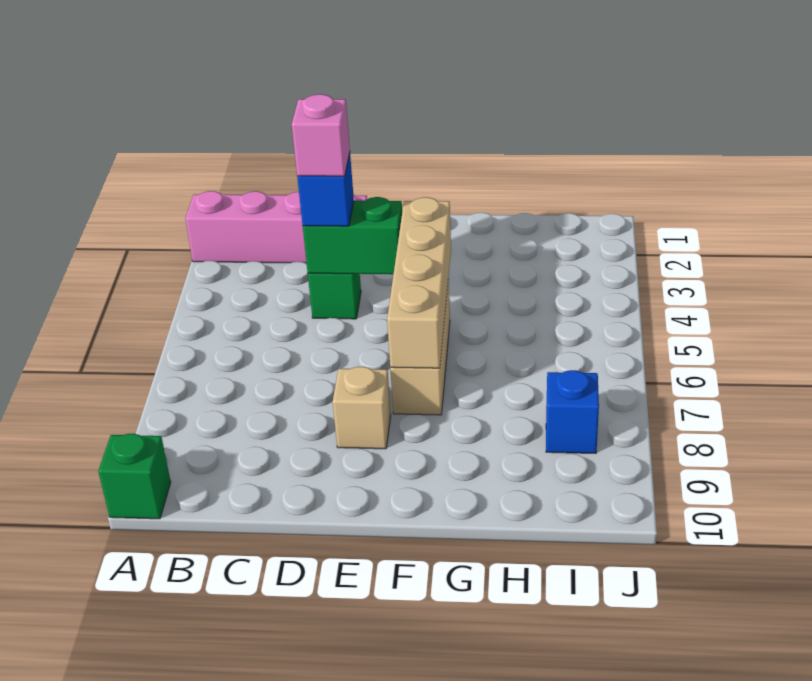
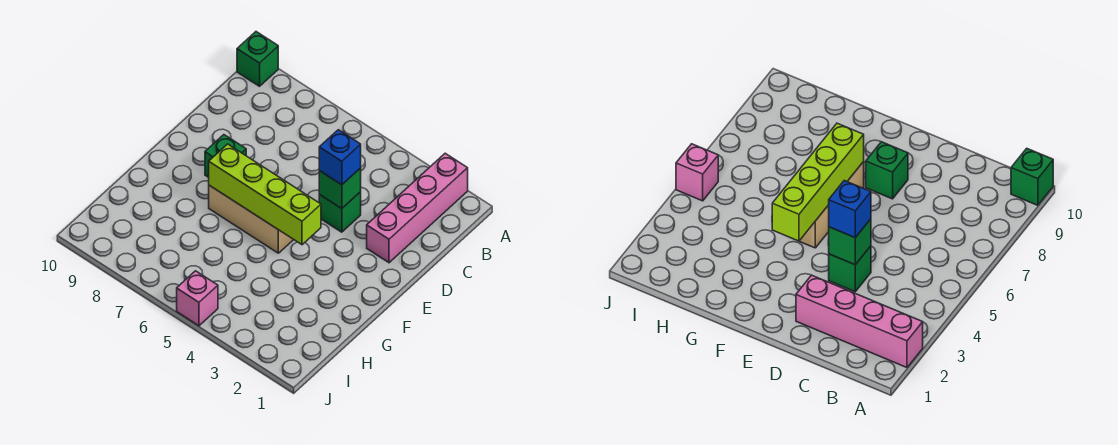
green brick D4:E4 level 2 -> green brick D4 level 2
pink brick D4 level 4 -> pink brick J5 level 1
tan brick E8 level 1 -> green brick E8 level 1
tan brick F4:F7 level 2 -> lime brick F4:F7 level 2
blue brick I8 level 1 -> none

